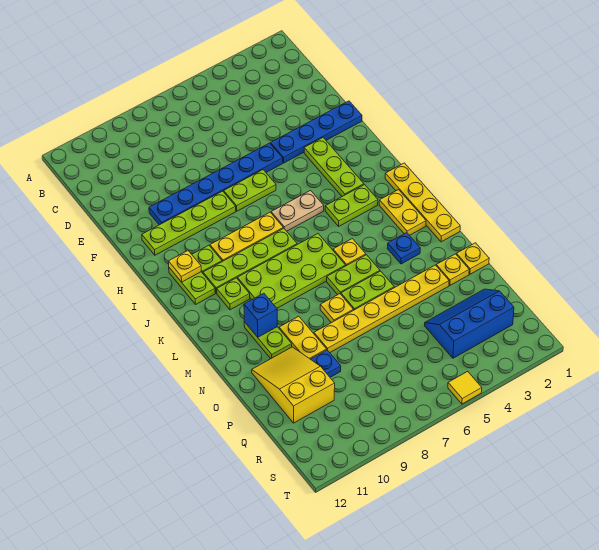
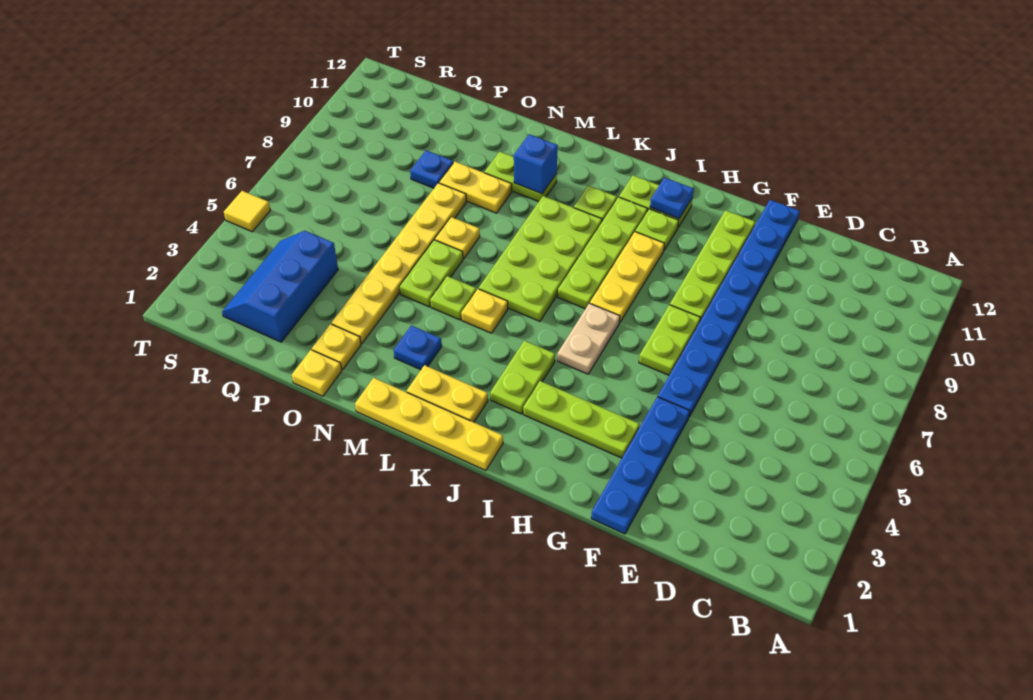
blue plate F5:F10 level 1 -> blue plate F5:F12 level 1
yellow plate I11 level 2 -> blue plate I11 level 2
lime plate M5:M6 level 1 -> lime plate M5 level 1
yellow slope O10:Q11 level 1 top Q -> none
blue slope Q2:R4 level 1 top R -> blue slope Q2:R4 level 1 top Q

